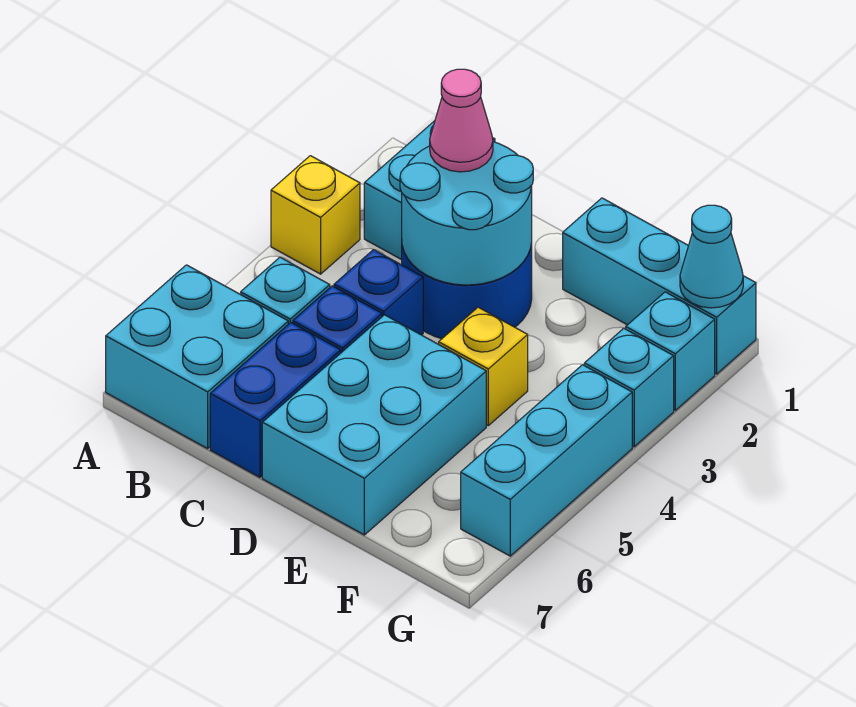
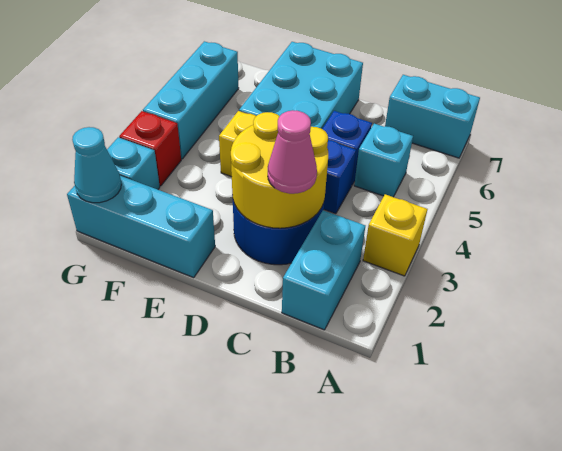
cyan brick A6:B7 level 1 -> cyan brick A7:B7 level 1
cyan round brick C2:D3 level 2 -> yellow round brick C2:D3 level 2
blue brick C6:C7 level 1 -> none
cyan brick G3 level 1 -> red brick G3 level 1

